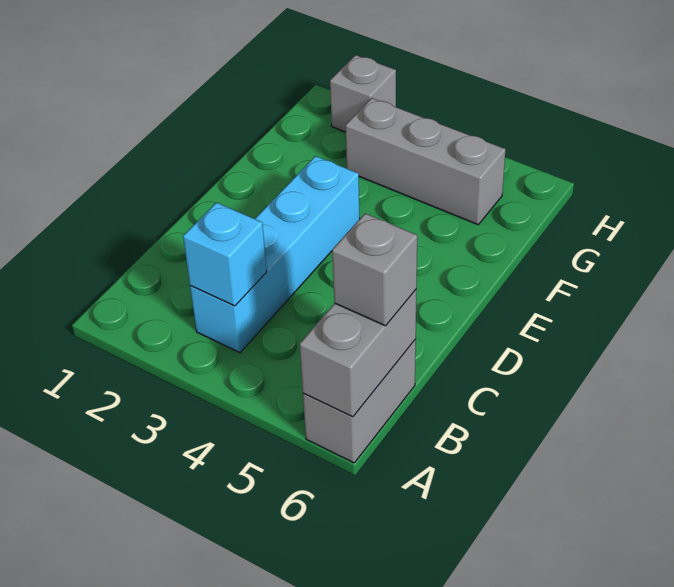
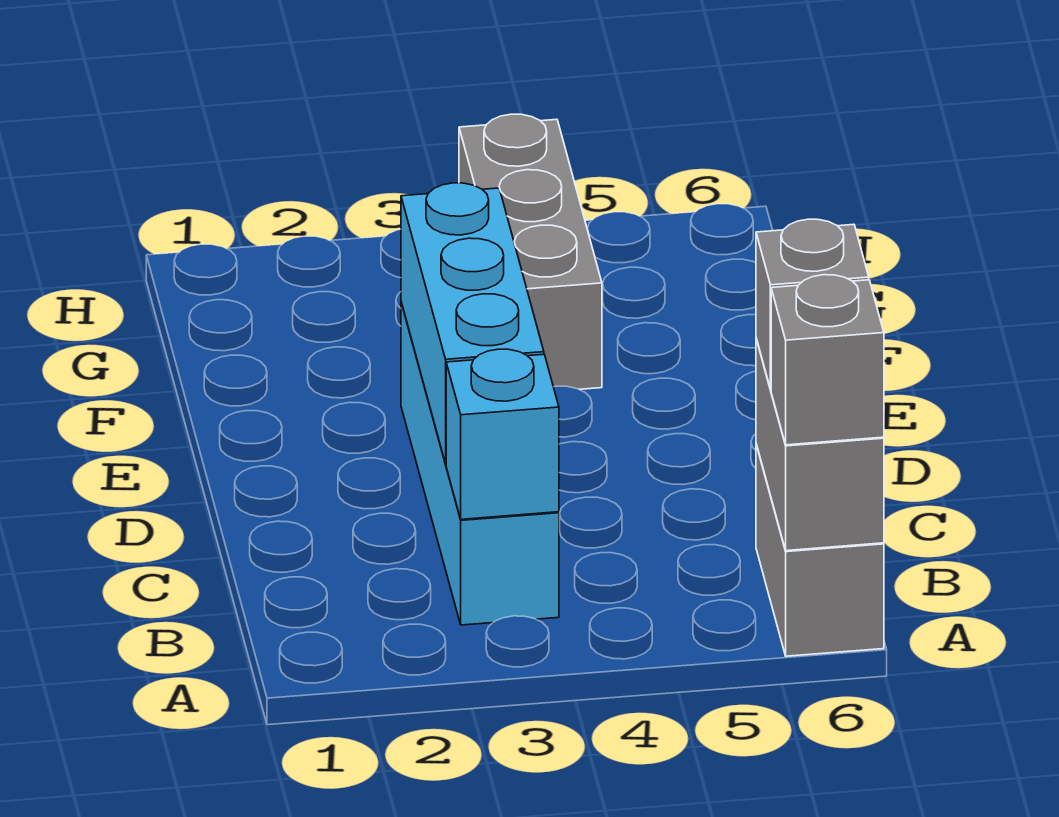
none -> cyan brick C3:E3 level 2
grey brick G3:G5 level 1 -> grey brick F4:H4 level 1
grey brick H2 level 1 -> grey brick A6 level 3

